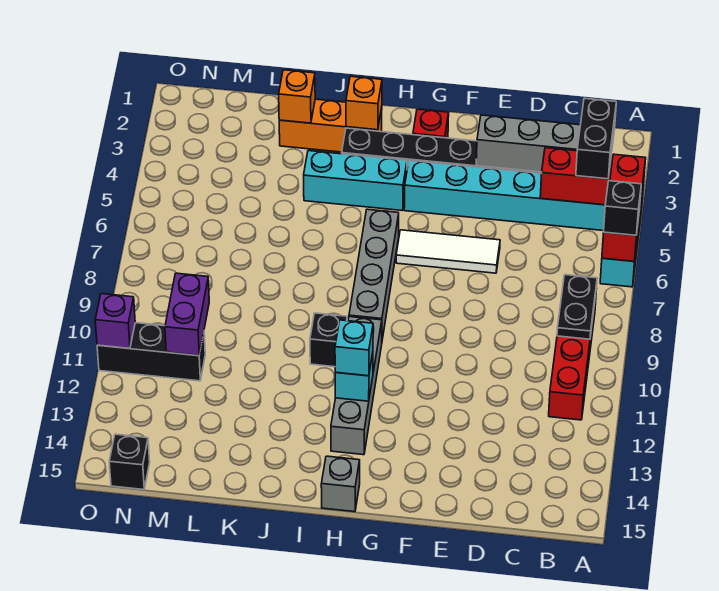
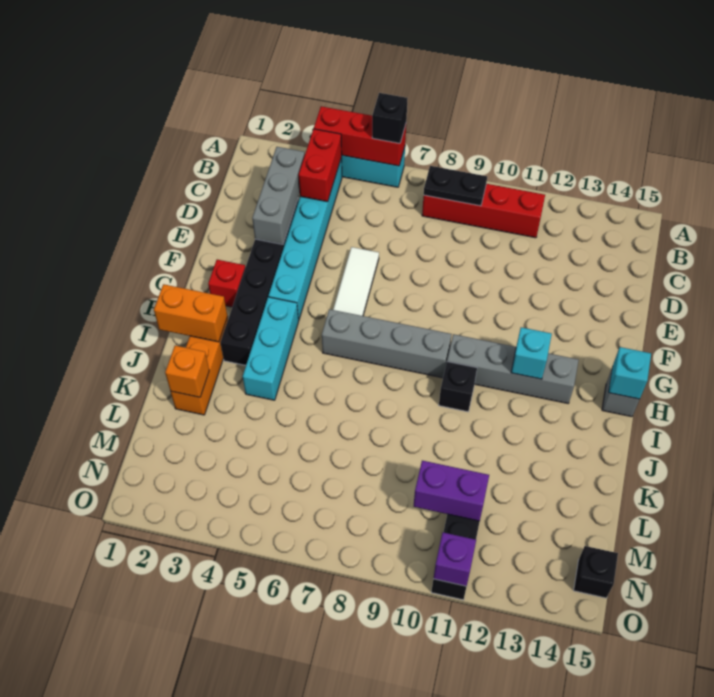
black brick B3:B4 level 3 -> none
cyan brick H12 level 3 -> cyan brick H15 level 2
orange brick I2 level 2 -> orange brick I1:I2 level 2

